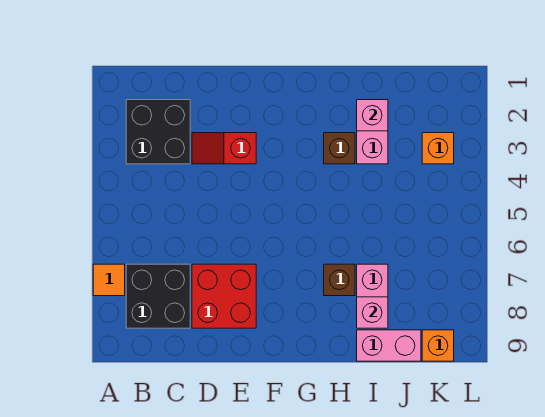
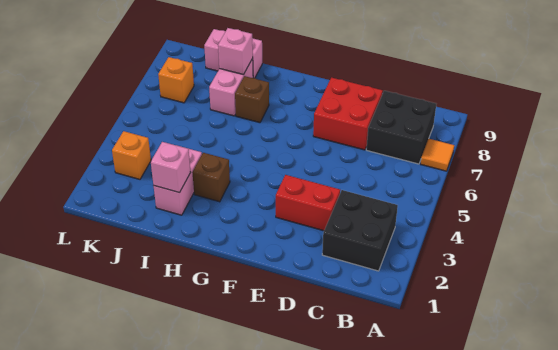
red slope D3:E3 level 1 top E -> red brick D3:E3 level 1
orange brick K9 level 1 -> orange brick K7 level 1

